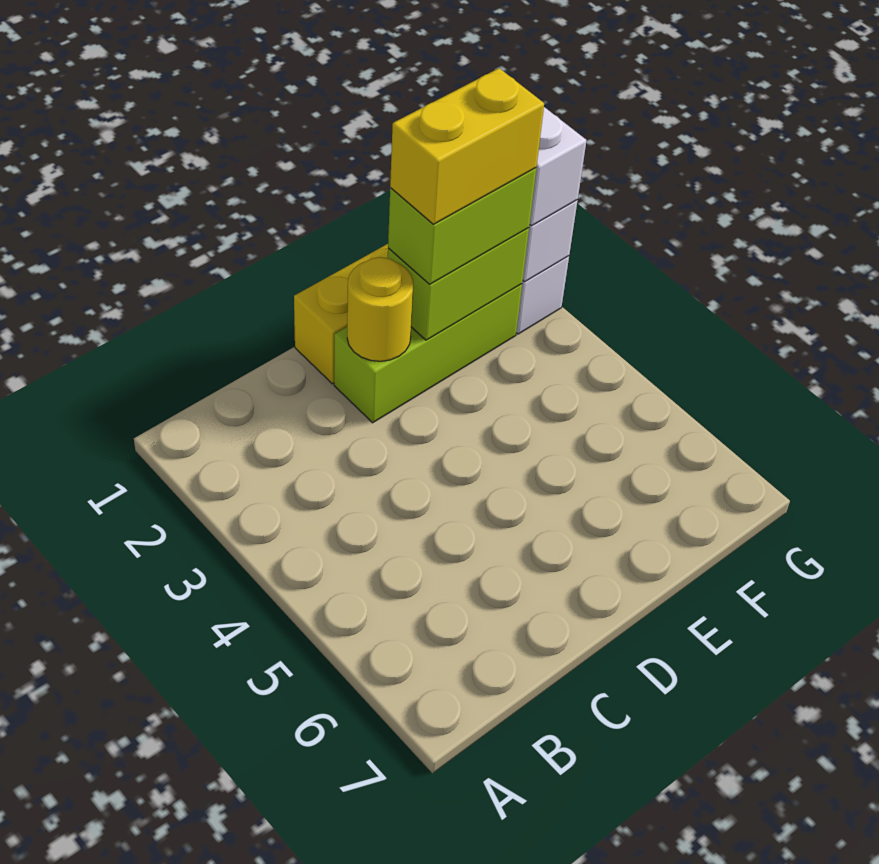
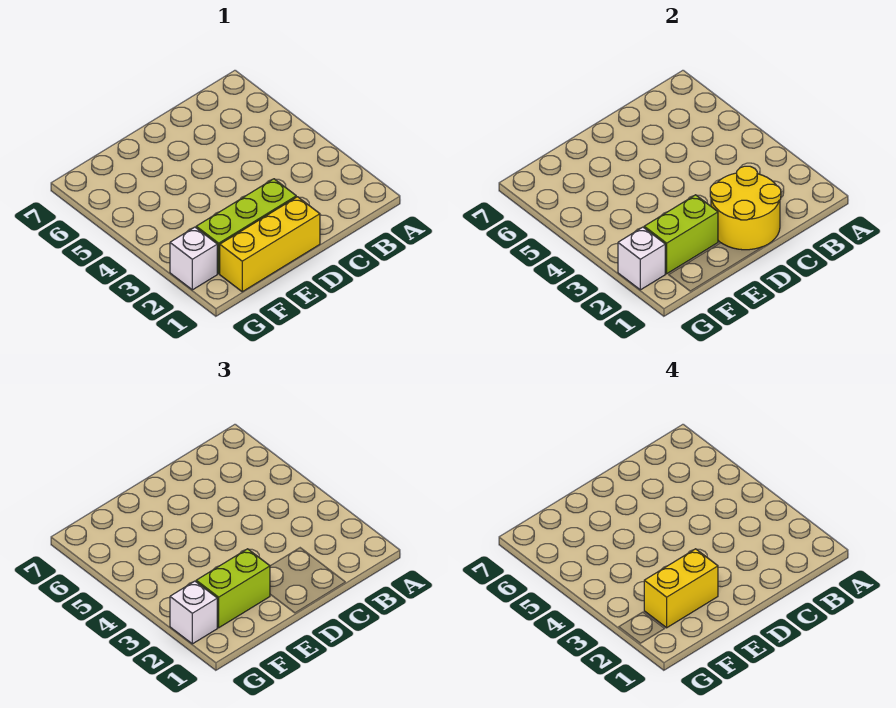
yellow round brick D2 level 2 -> yellow round brick C1:D2 level 2

